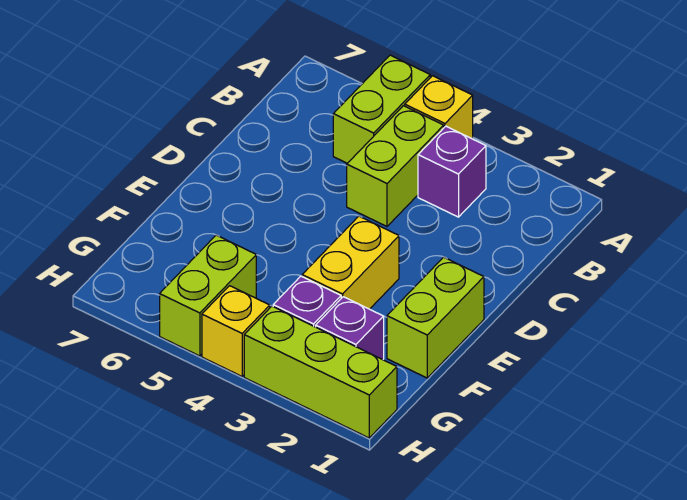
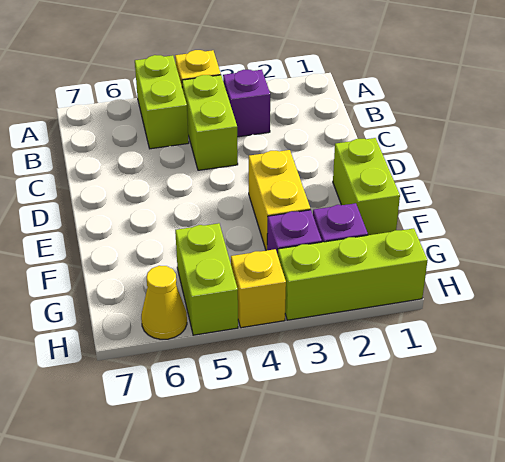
none -> yellow cone H6 level 1

